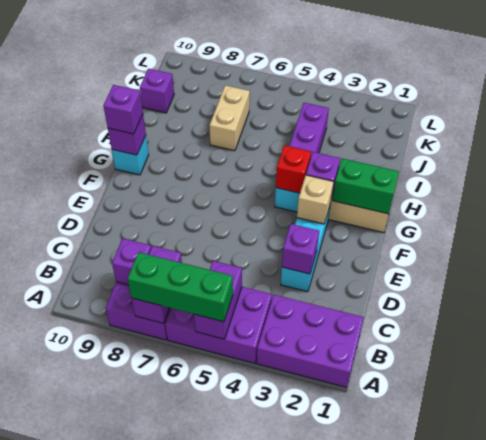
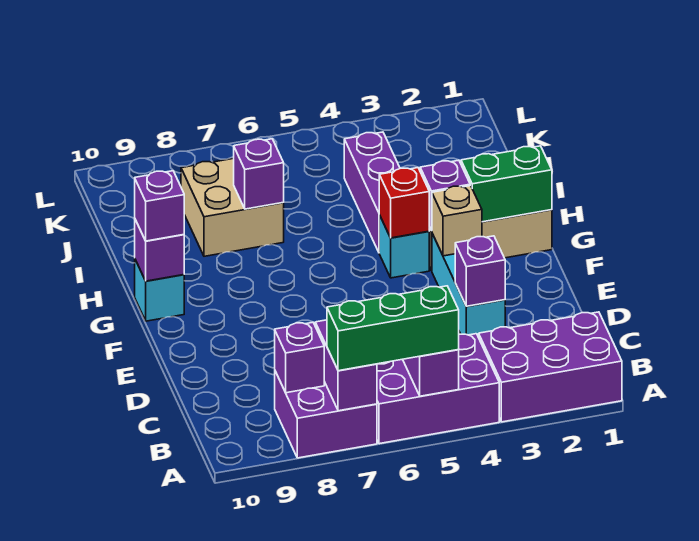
tan brick I7:J7 level 1 -> tan brick I7:J8 level 1
purple brick J10 level 1 -> purple brick I7 level 2

